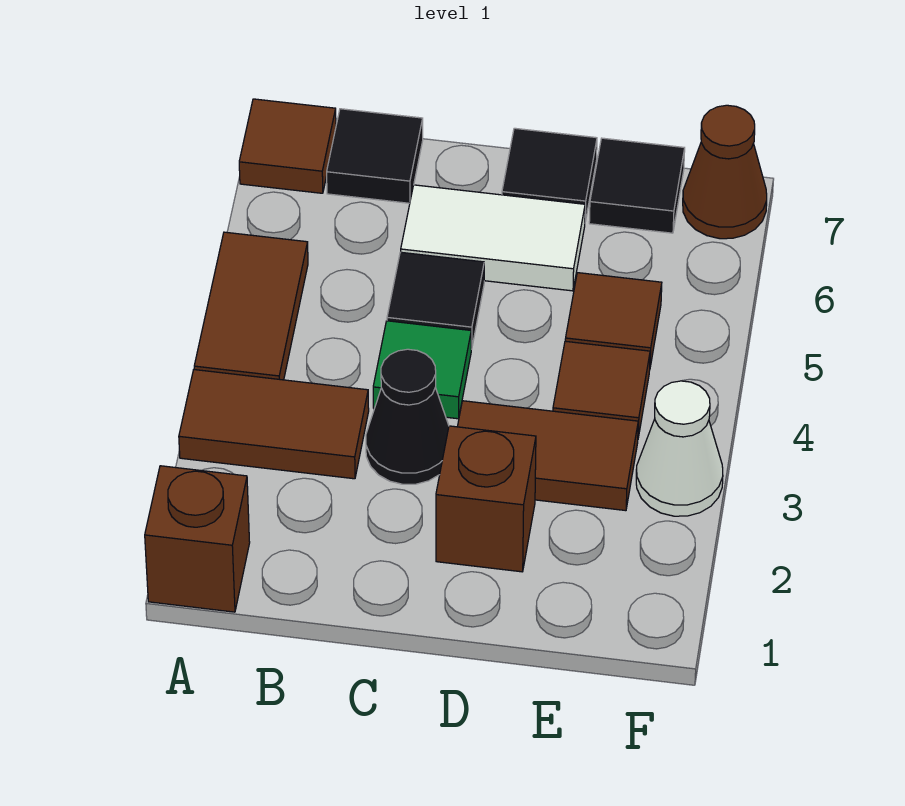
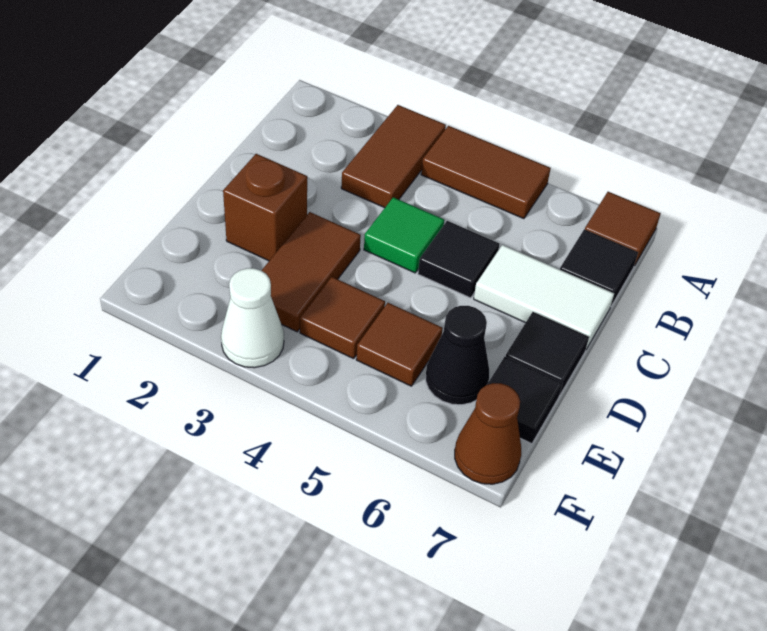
brown brick A1 level 1 -> none
black cone C3 level 1 -> black cone E6 level 1
white tile C6:D6 level 1 -> white tile C6:C7 level 1

